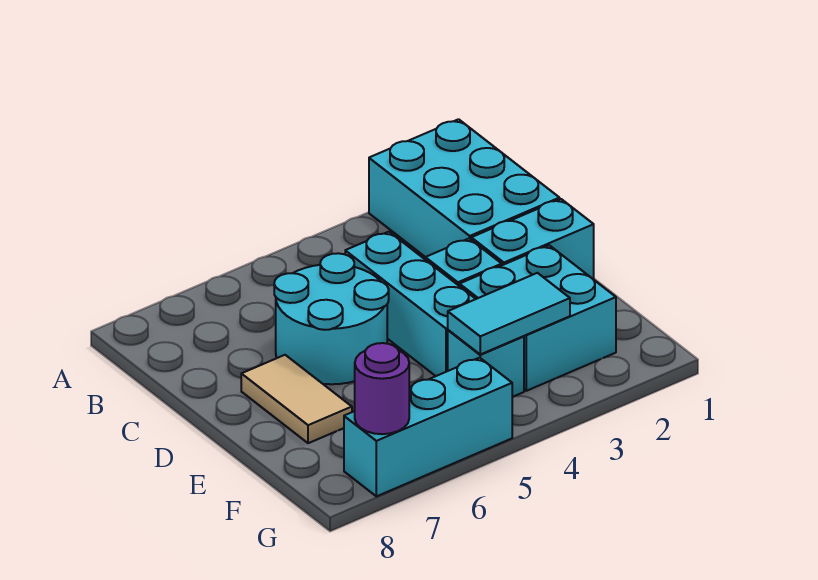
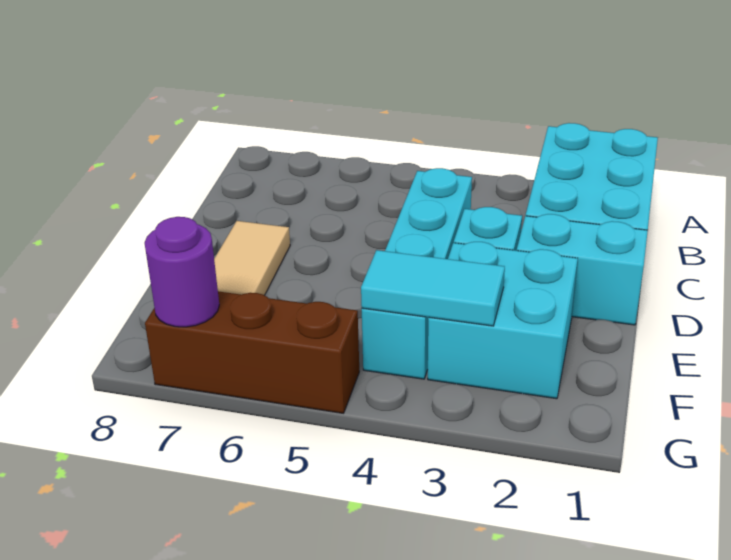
cyan round brick C5:D6 level 1 -> none
cyan brick G5:G7 level 1 -> brown brick G5:G7 level 1

